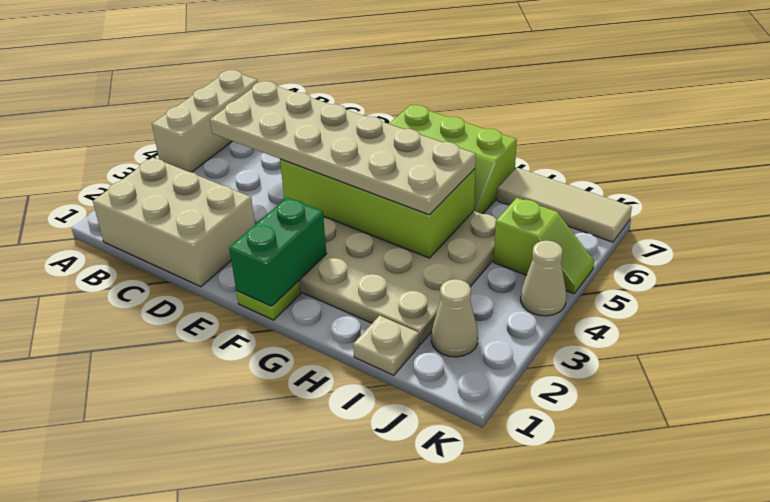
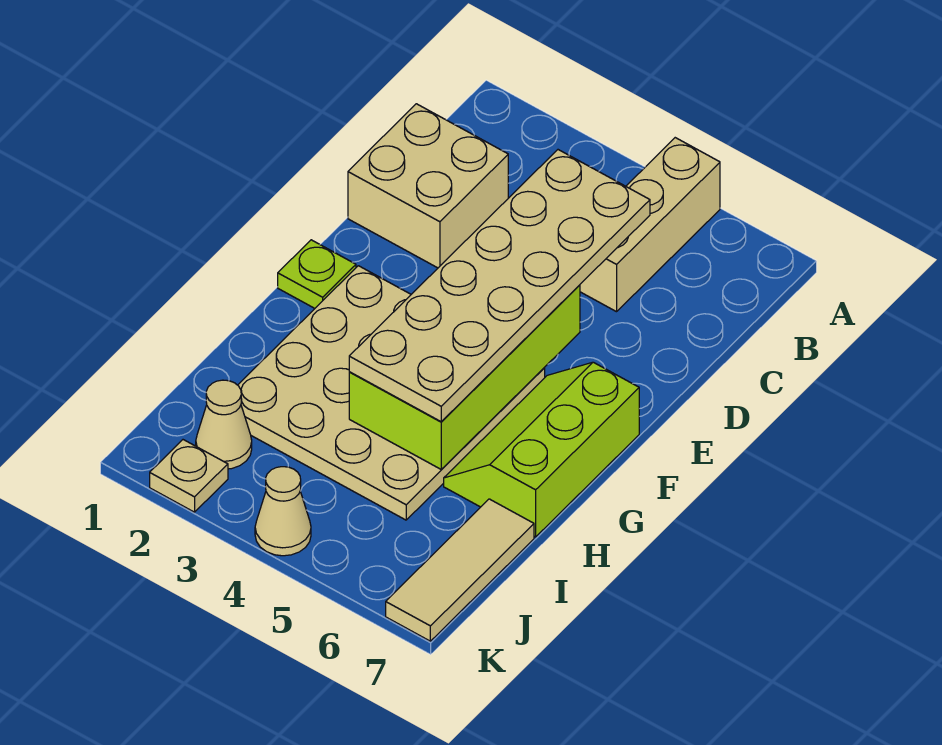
tan brick A4:A6 level 1 -> tan brick A5:C5 level 1
tan brick B1:D2 level 1 -> tan brick C1:D2 level 1
green brick F1:F2 level 2 -> none
tan plate I1 level 1 -> tan plate K2 level 1
lime slope J5:K5 level 1 top J -> none

